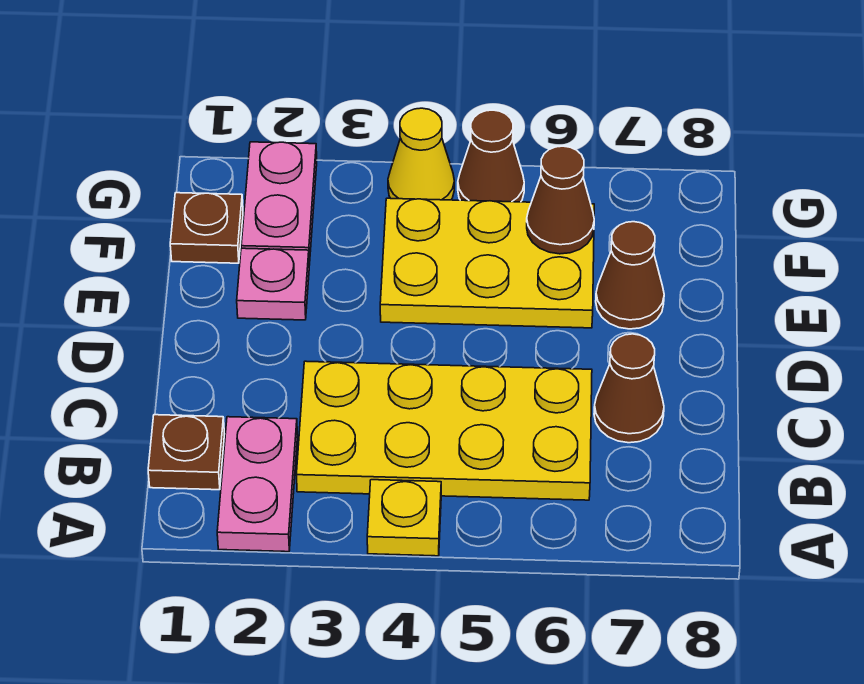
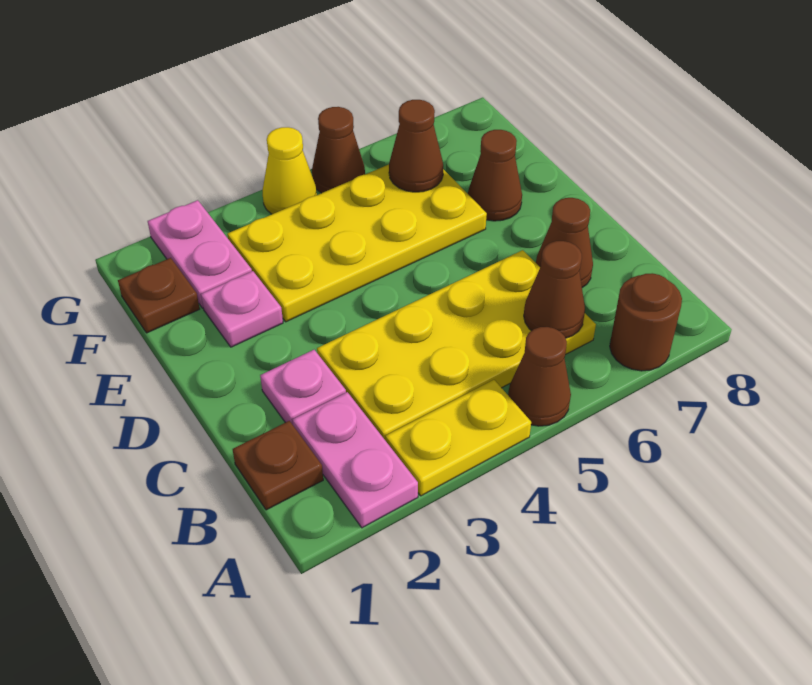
yellow plate A4 level 1 -> yellow plate A3:A4 level 1
none -> brown cone A5 level 1
none -> brown round brick A7 level 1
none -> brown cone B6 level 2
none -> pink plate C2 level 1
yellow plate E4:F6 level 1 -> yellow plate E3:F6 level 1

